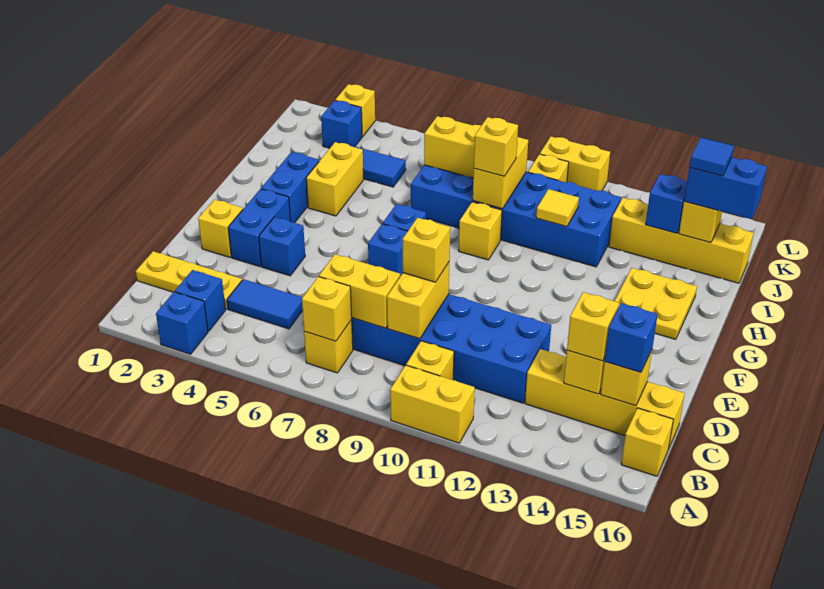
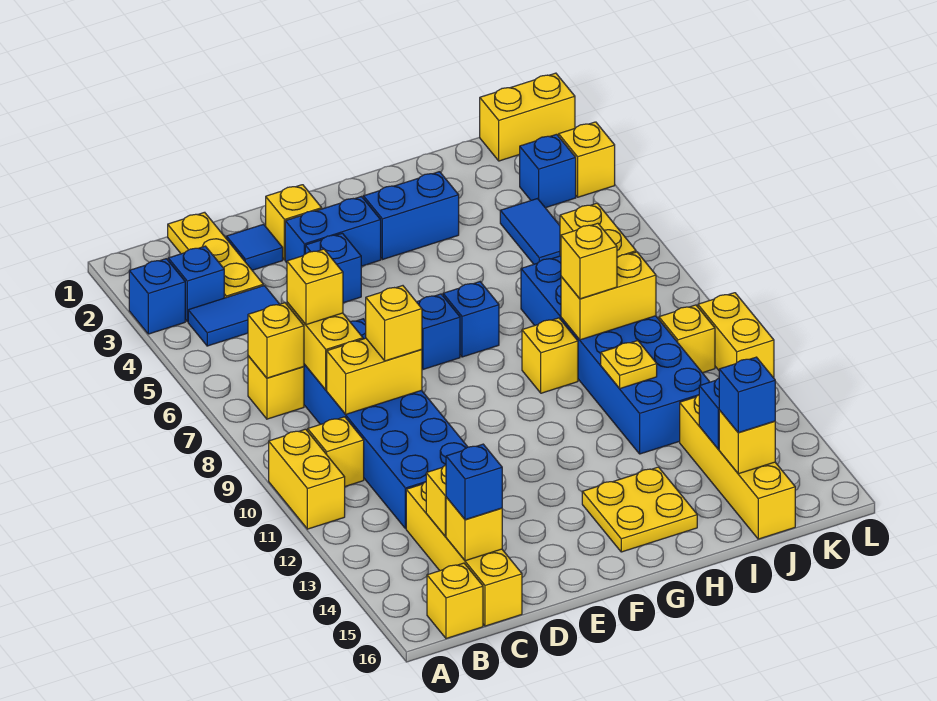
blue tile C4:C5 level 1 -> blue tile B4:C4 level 1
yellow brick C14 level 3 -> yellow brick C7 level 3
yellow brick H4:I4 level 1 -> yellow brick K1:L1 level 1
yellow tile I11 level 2 -> yellow plate I11 level 2
blue brick J15:J16 level 3 -> blue brick J15 level 3
blue tile J15 level 4 -> blue tile D2 level 1

